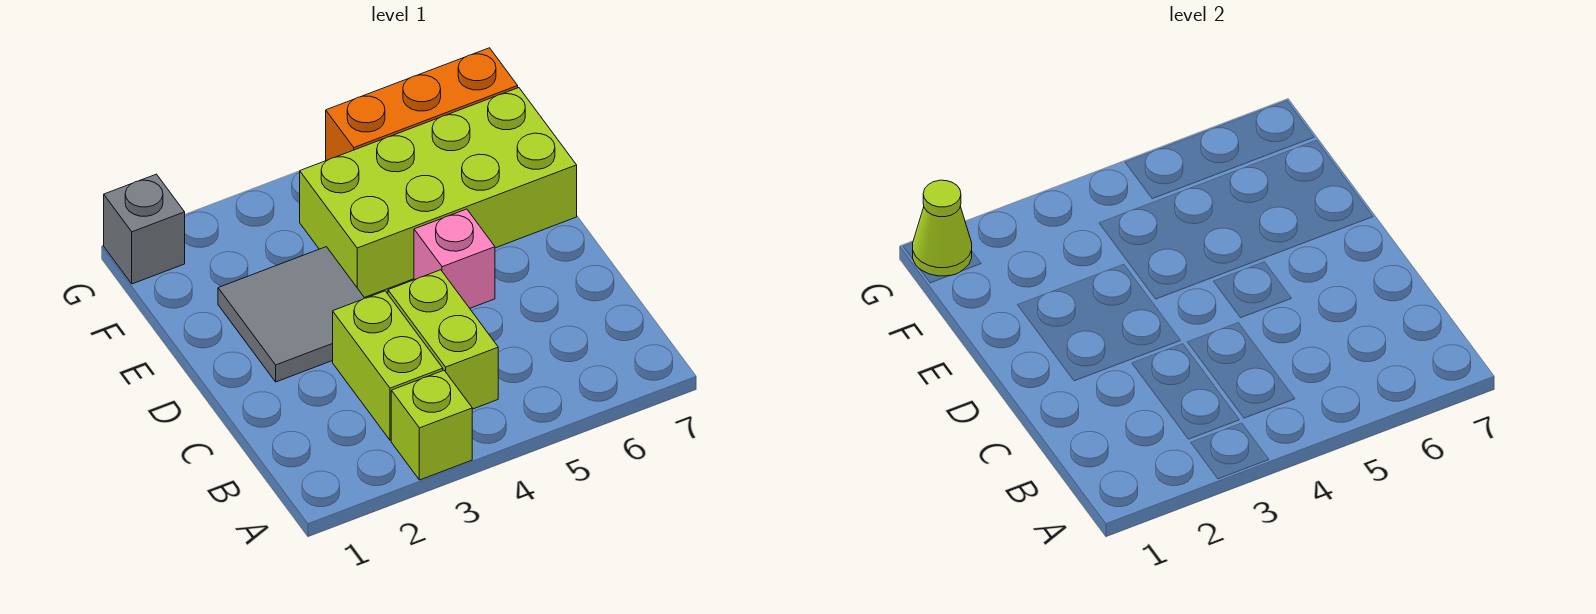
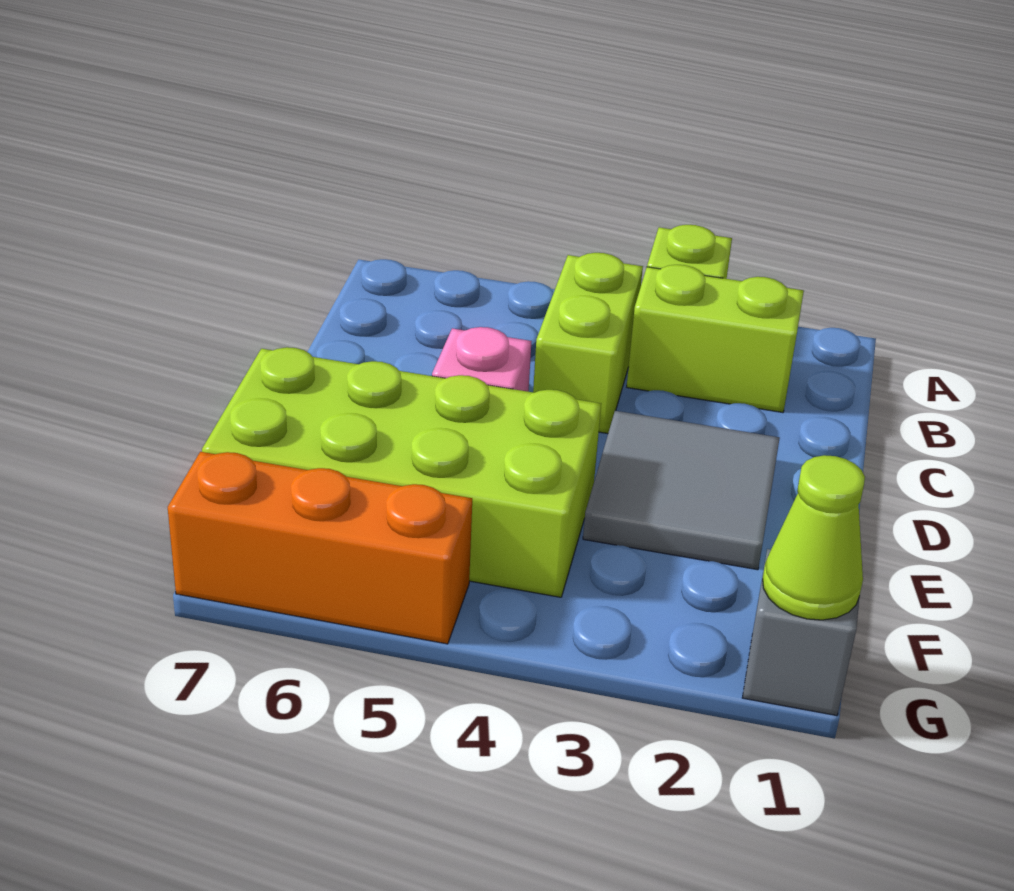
lime brick B3:C3 level 1 -> lime brick B2:B3 level 1

